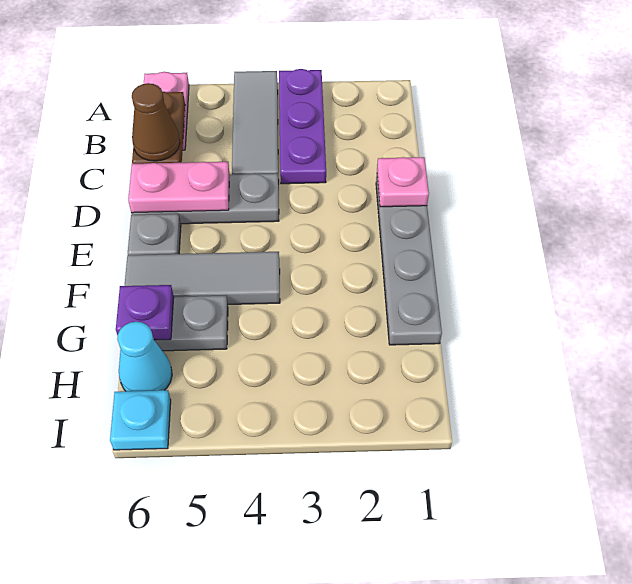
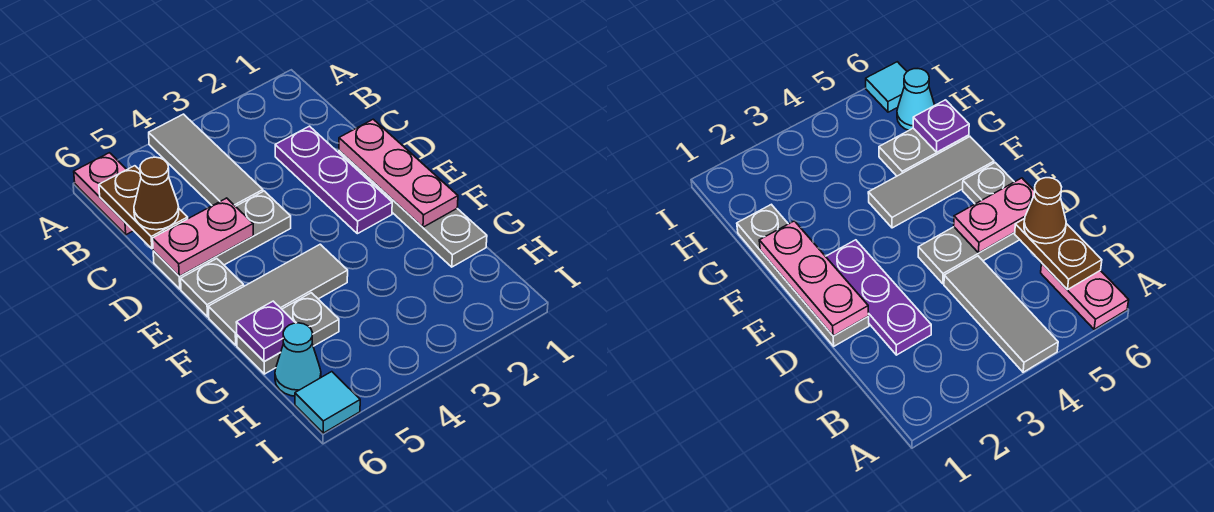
purple plate A3:C3 level 1 -> purple plate C2:E2 level 1
pink plate D1 level 2 -> pink plate D1:F1 level 2
cyan plate I6 level 1 -> cyan tile I6 level 1

